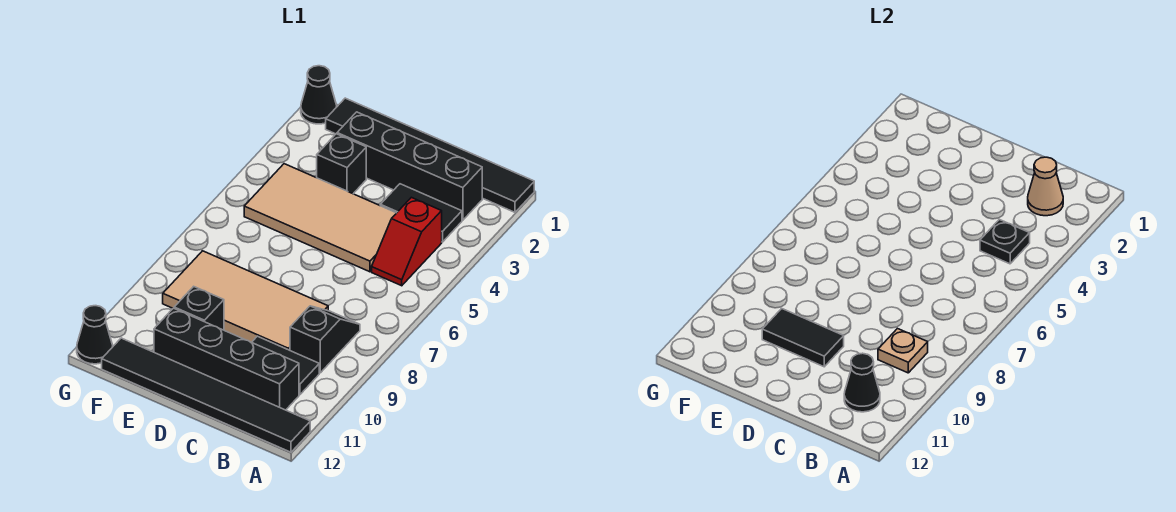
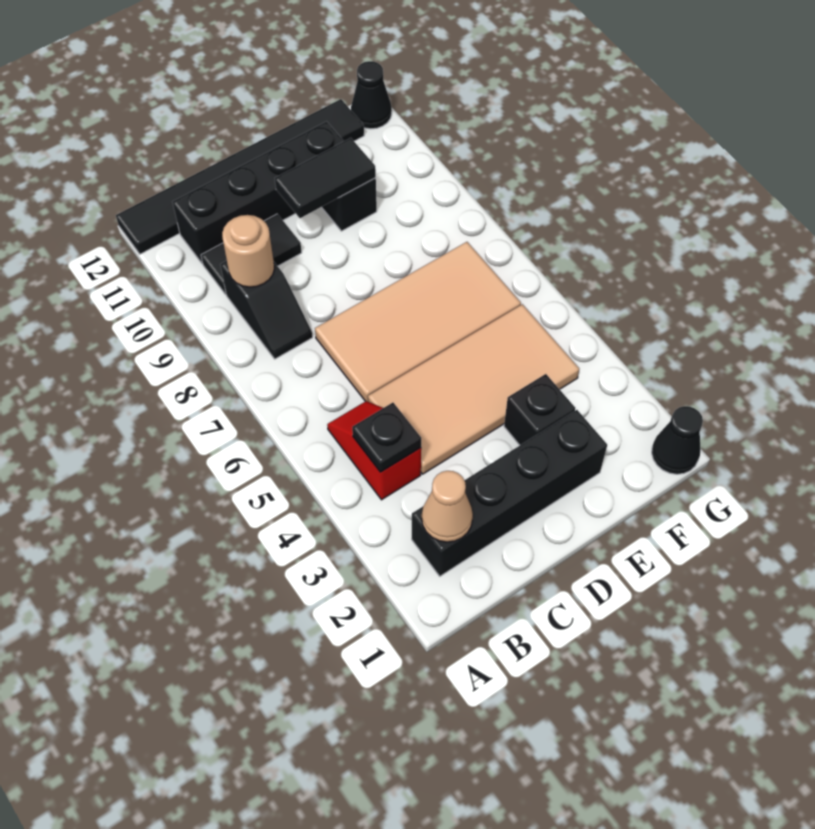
black tile A1:F1 level 1 -> none
black tile B3:C3 level 1 -> none
tan plate B9 level 2 -> tan round brick B9 level 2
black cone B11 level 2 -> none
tan tile C8:F9 level 1 -> tan tile C6:F7 level 1

